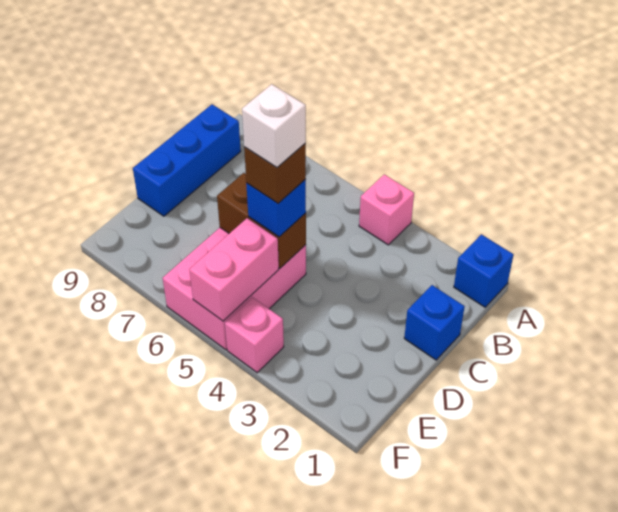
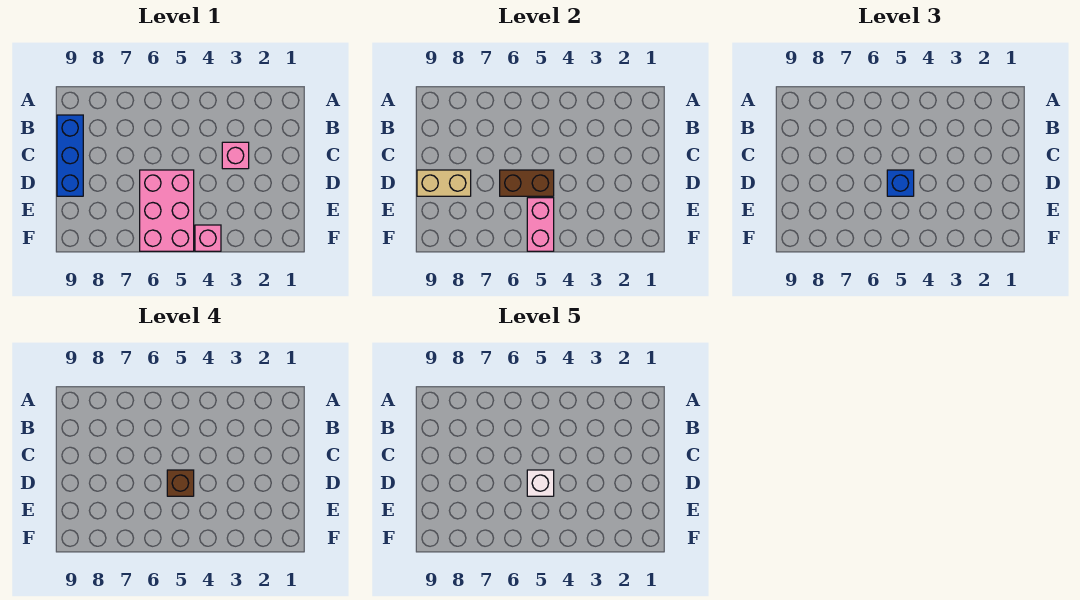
blue brick A1 level 1 -> none
pink brick A4 level 1 -> pink brick C3 level 1
blue brick C1 level 1 -> none
none -> tan brick D8:D9 level 2

